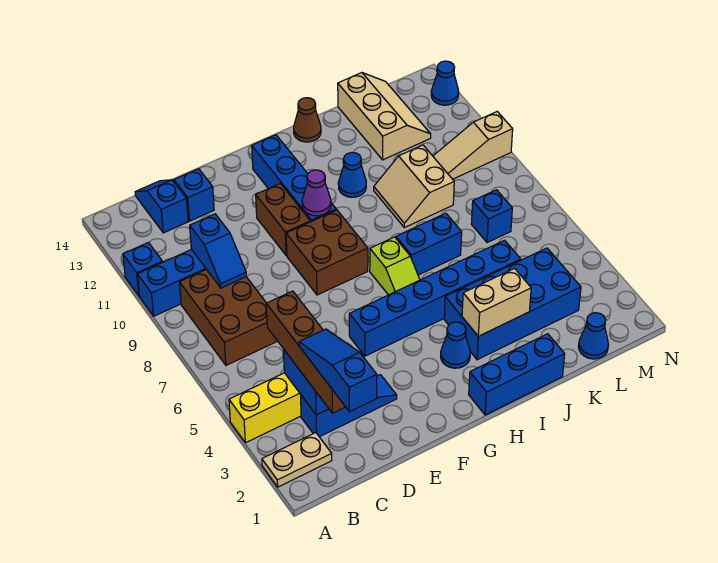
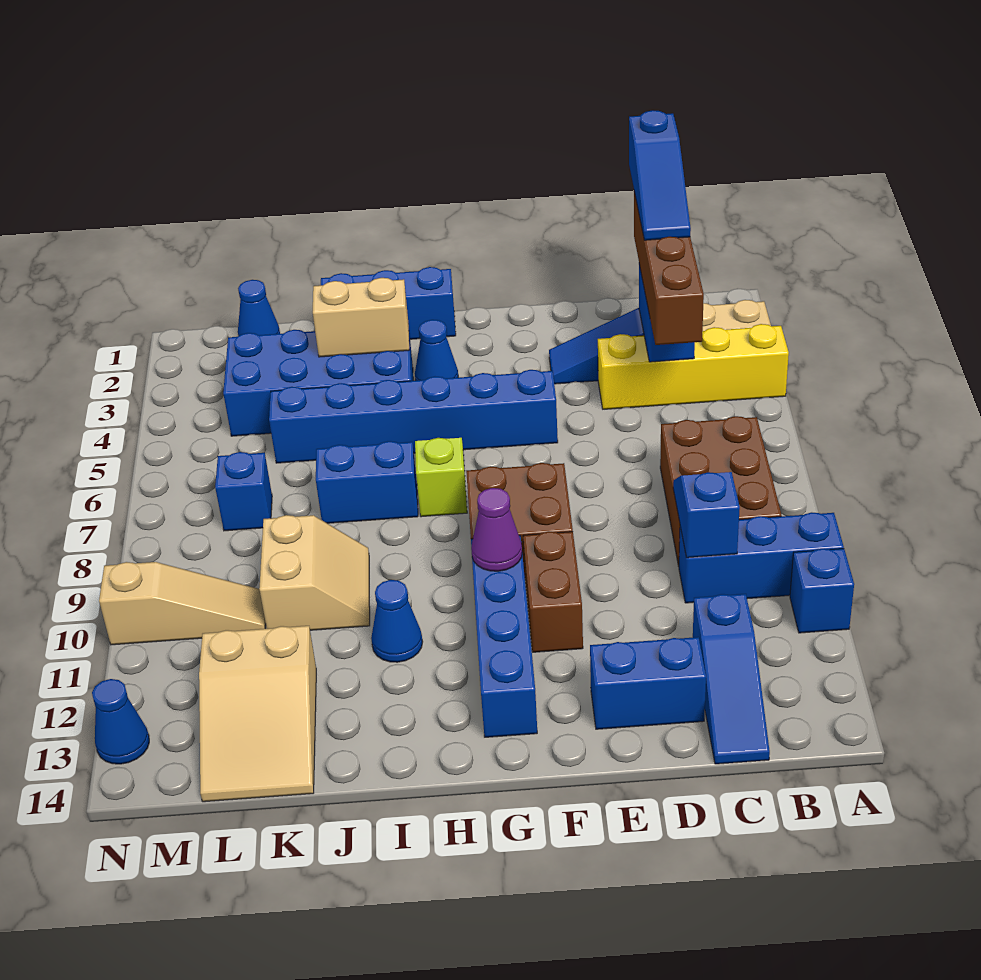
blue slope C13:C14 level 1 top 13 -> blue slope C12:C14 level 1 top 12
blue brick D13 level 1 -> blue brick D13:E13 level 1
brown cone I14 level 1 -> none
tan slope K12:L14 level 1 top K -> tan slope K12:L14 level 1 top 12

